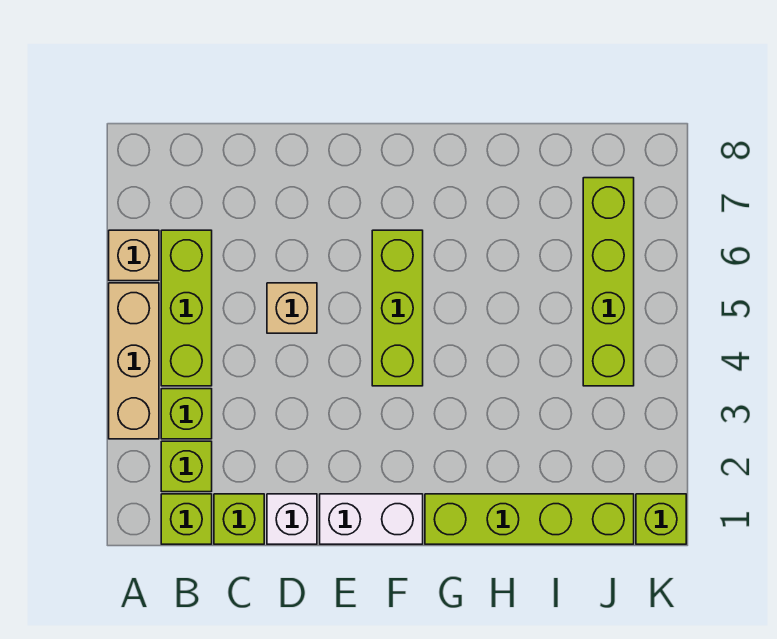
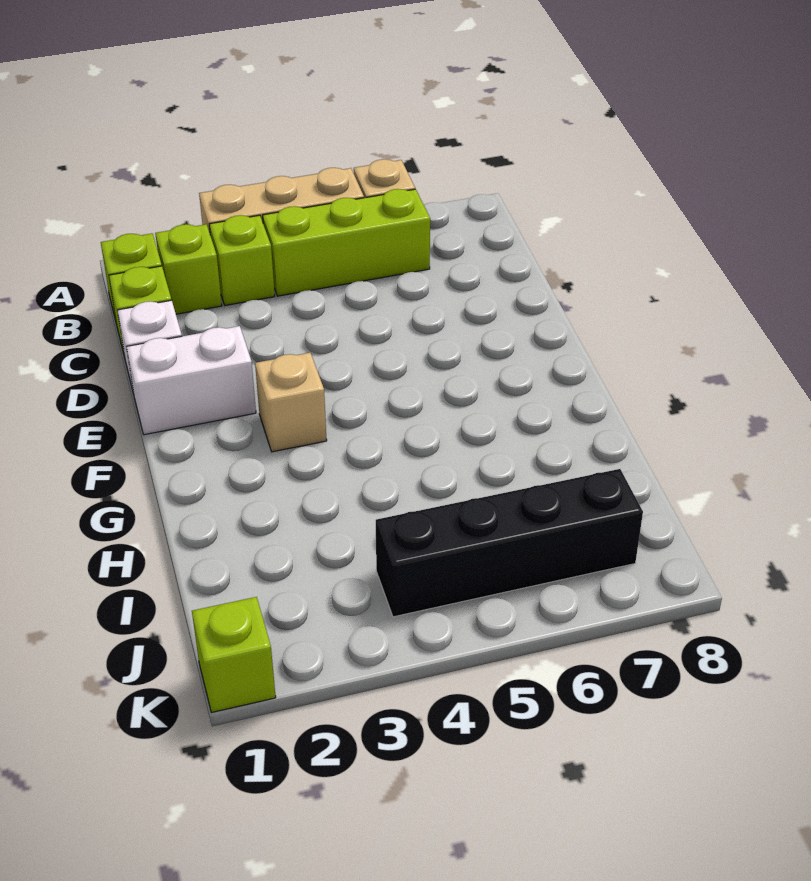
tan brick D5 level 1 -> tan brick F3 level 1
white brick E1:F1 level 1 -> white brick E1:E2 level 1
lime brick F4:F6 level 1 -> none
lime brick G1:J1 level 1 -> none
lime brick J4:J7 level 1 -> black brick J4:J7 level 1

